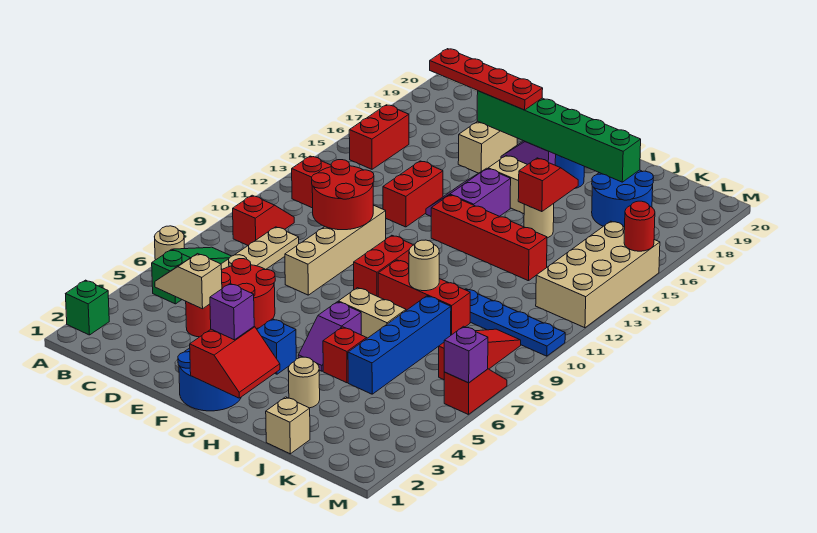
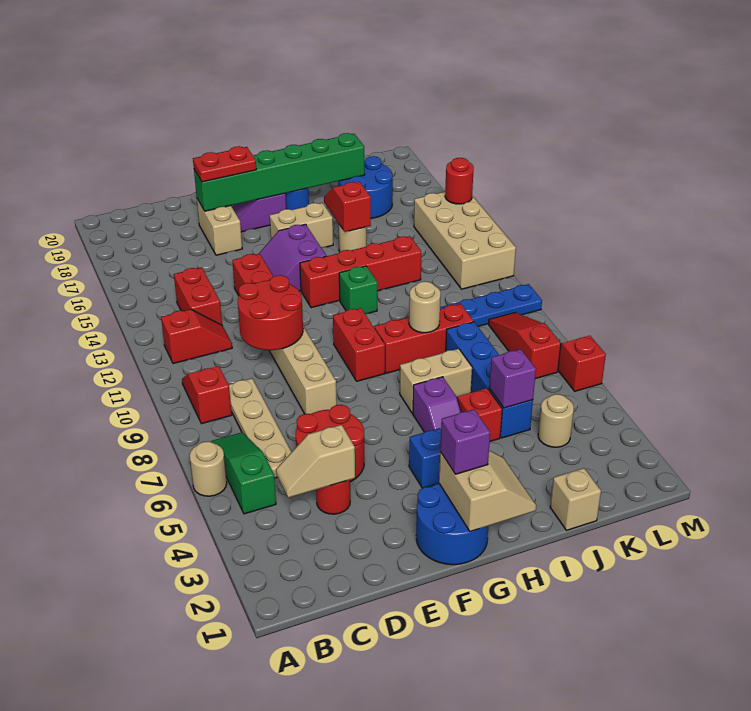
green brick A2 level 1 -> green brick H12 level 1
red brick B15:B16 level 1 -> red brick C13:C14 level 1
red plate C18:F18 level 3 -> red plate E18:F18 level 3
red slope G1:H2 level 2 top G -> tan slope G1:H2 level 2 top G
tan round brick I3 level 1 -> tan round brick K4 level 1
purple brick M6 level 2 -> purple brick J5 level 2

